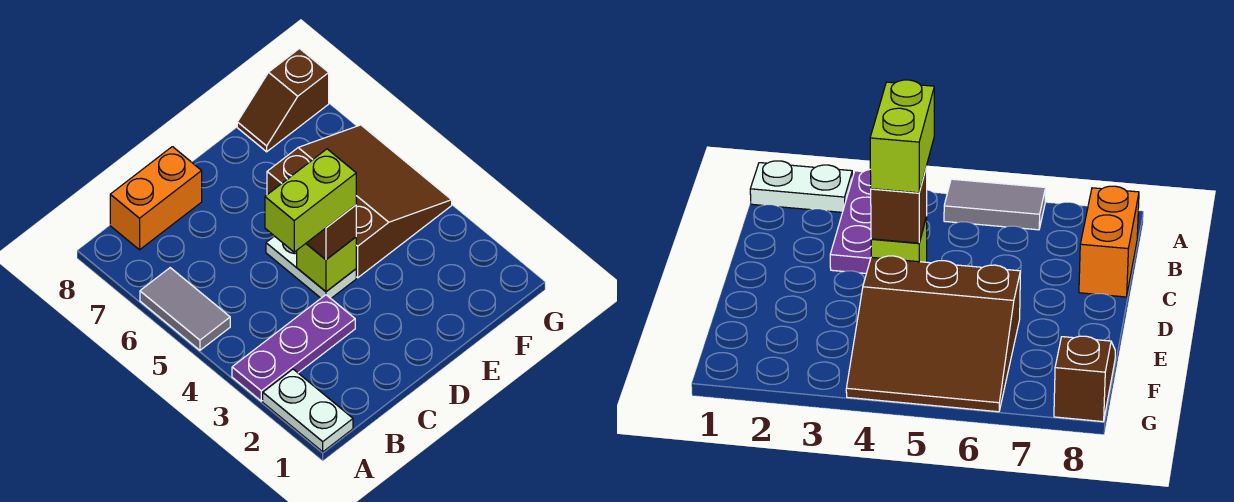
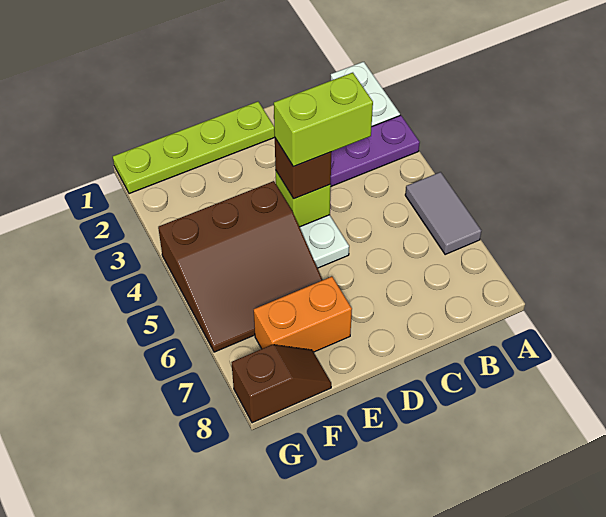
orange brick B8:C8 level 1 -> orange brick E7:F7 level 1
none -> lime plate D1:G1 level 1
brown slope E4:G6 level 1 top E -> brown slope E4:G6 level 1 top 4

